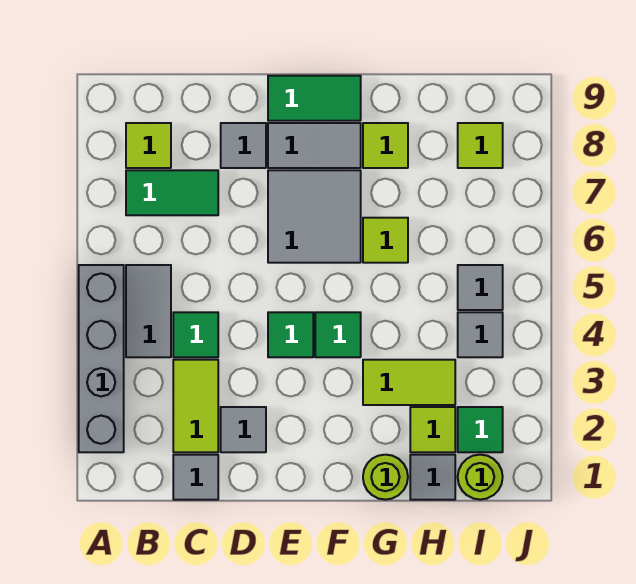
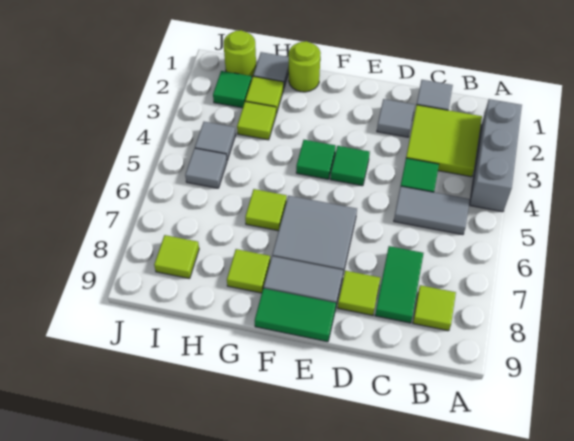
grey brick A2:A5 level 1 -> grey brick A2:A4 level 1
grey tile B4:B5 level 1 -> grey tile B5:C5 level 1
green tile B7:C7 level 1 -> green tile C7:C8 level 1
lime tile C2:C3 level 1 -> lime tile B2:C3 level 1
grey tile D8 level 1 -> lime tile D8 level 1
lime tile G3:H3 level 1 -> lime tile H3 level 1

